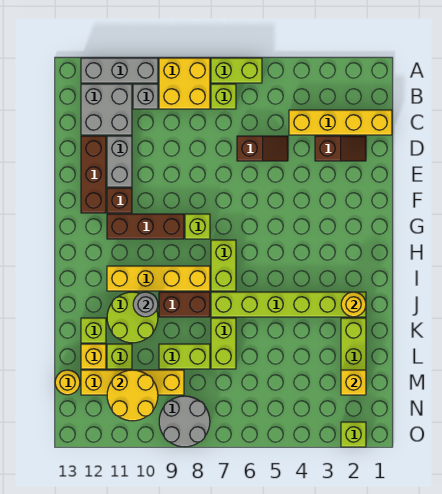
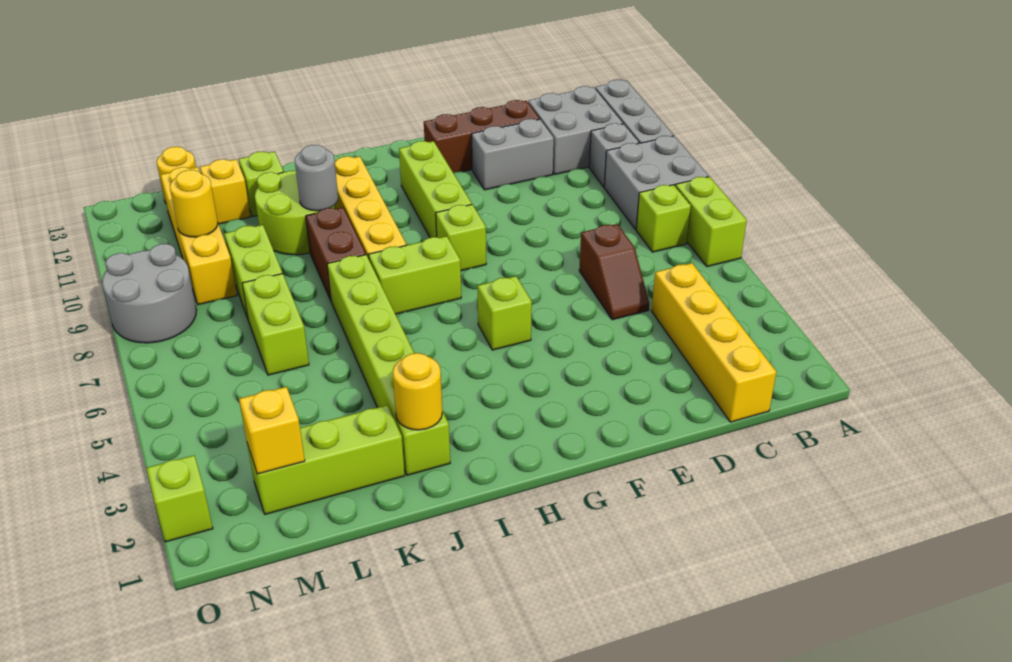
yellow brick A8:B9 level 1 -> grey brick A8:B9 level 1
brown slope D2:D3 level 1 top 3 -> none
brown brick F11 level 1 -> none
brown brick G9:G11 level 1 -> lime brick G9:G11 level 1
lime brick K7:L7 level 1 -> lime brick L6:L7 level 1
lime brick L11 level 1 -> lime brick G5 level 1
yellow round brick M10:N11 level 2 -> yellow round brick M10 level 2

